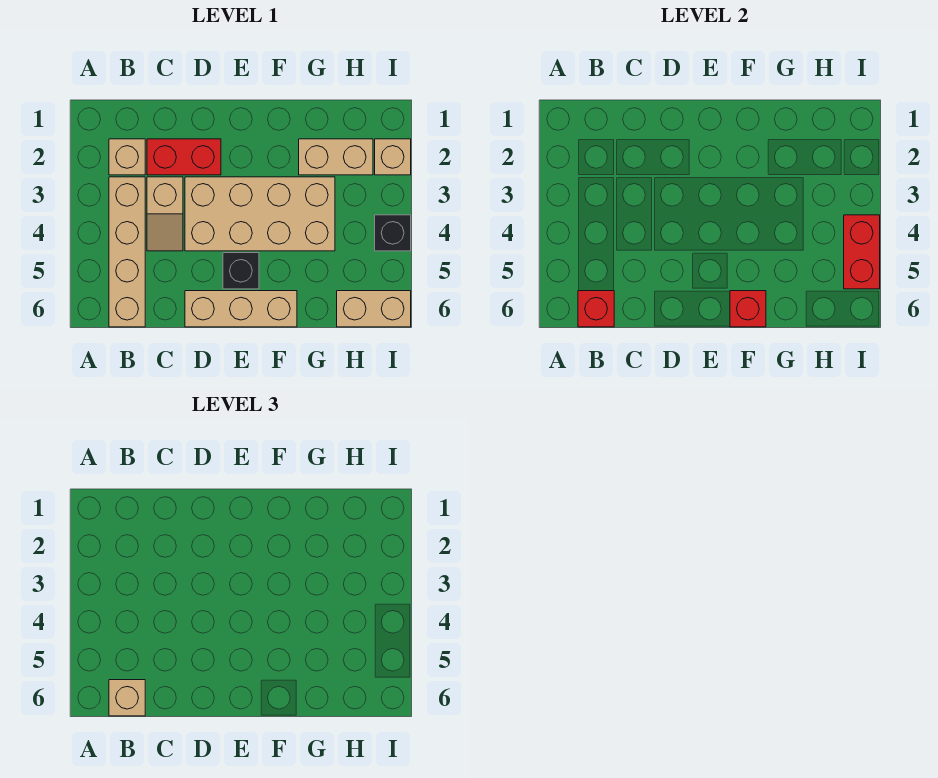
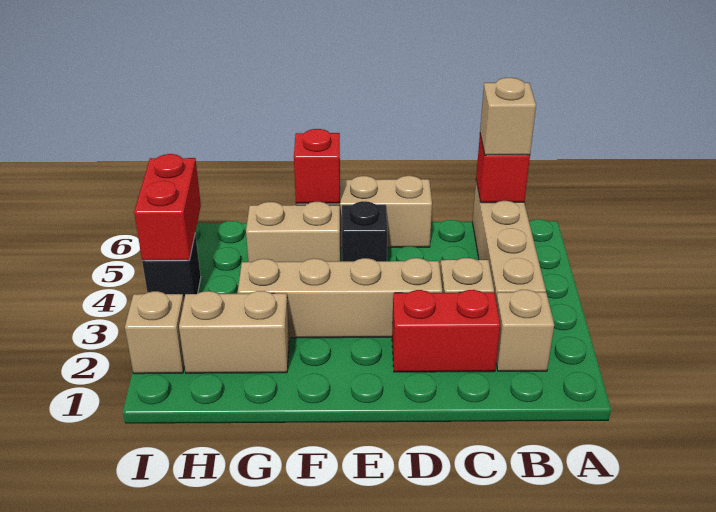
tan brick D3:G4 level 1 -> tan brick D3:G3 level 1
tan brick H6:I6 level 1 -> tan brick F5:G5 level 1

